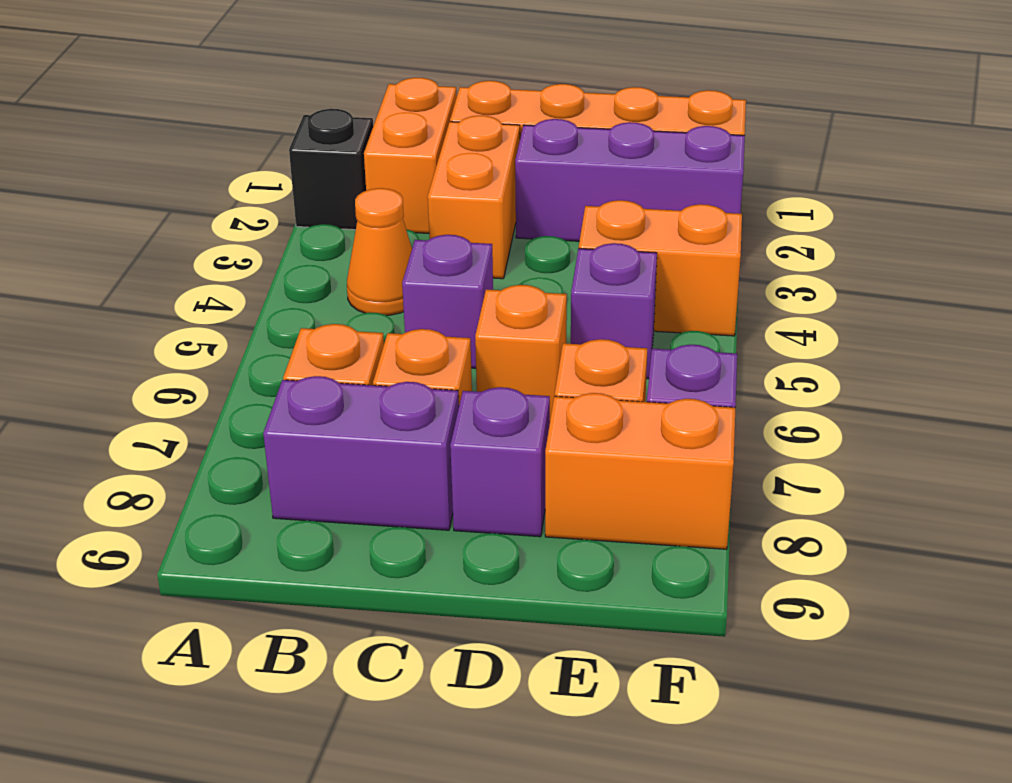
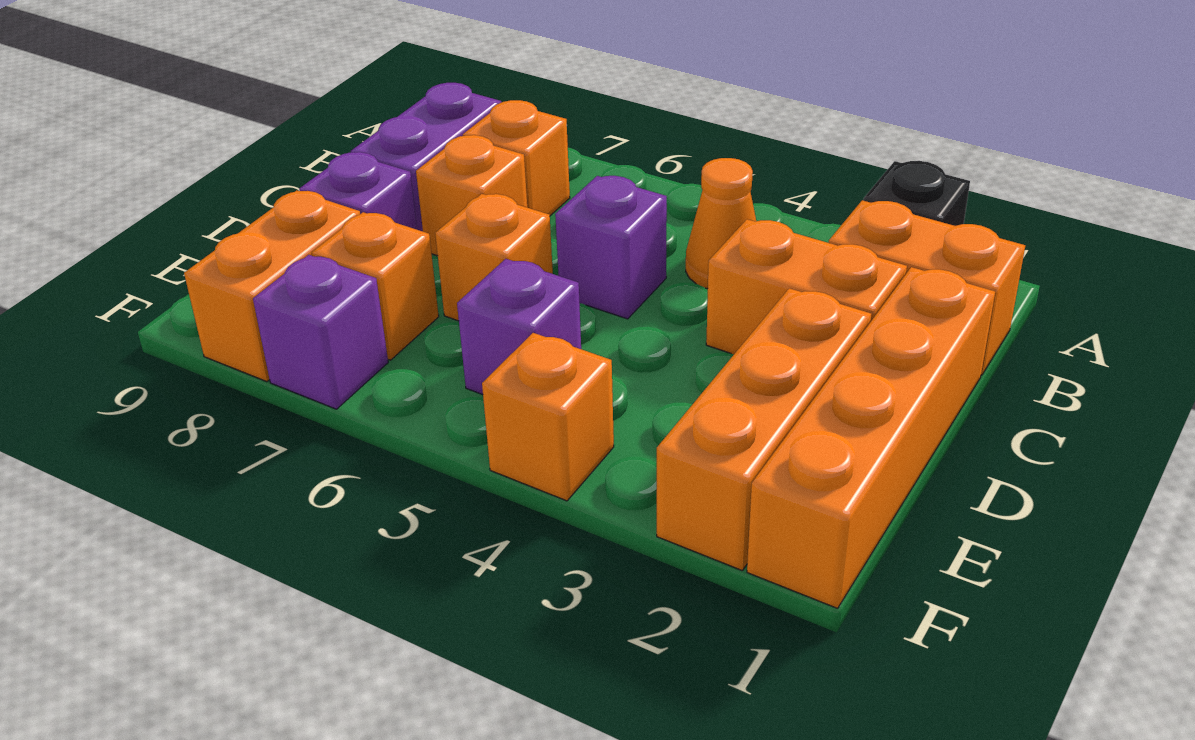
purple brick D2:F2 level 1 -> orange brick D2:F2 level 1
orange brick E4:F4 level 1 -> orange brick F4 level 1

